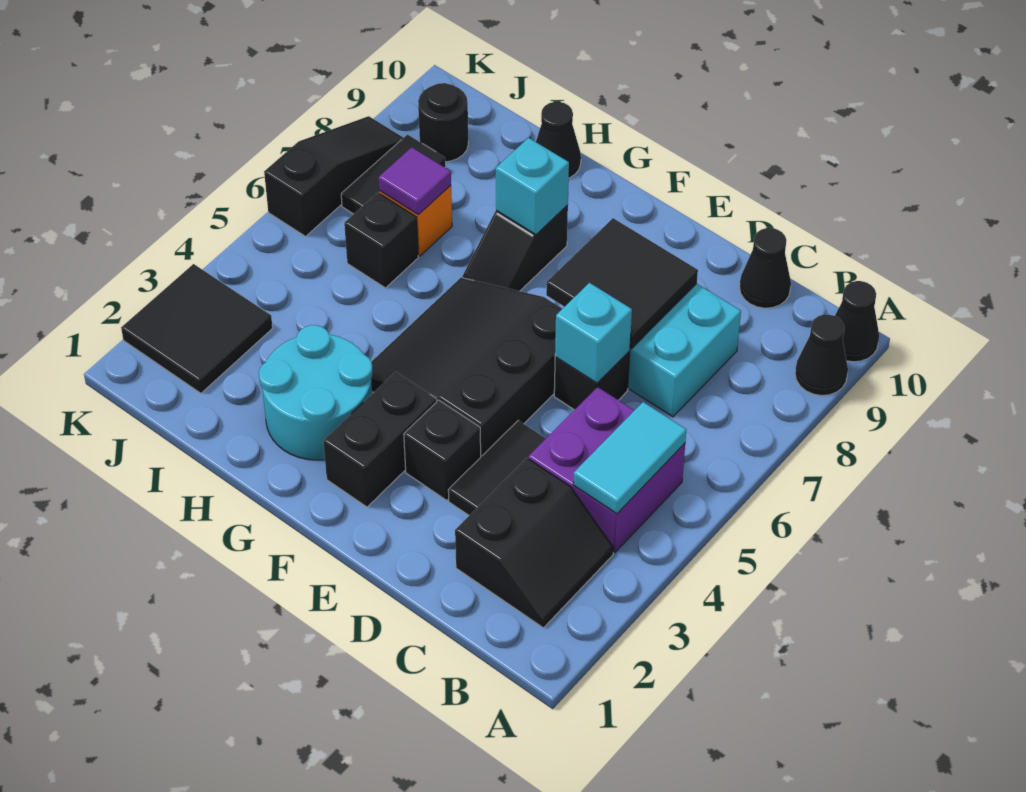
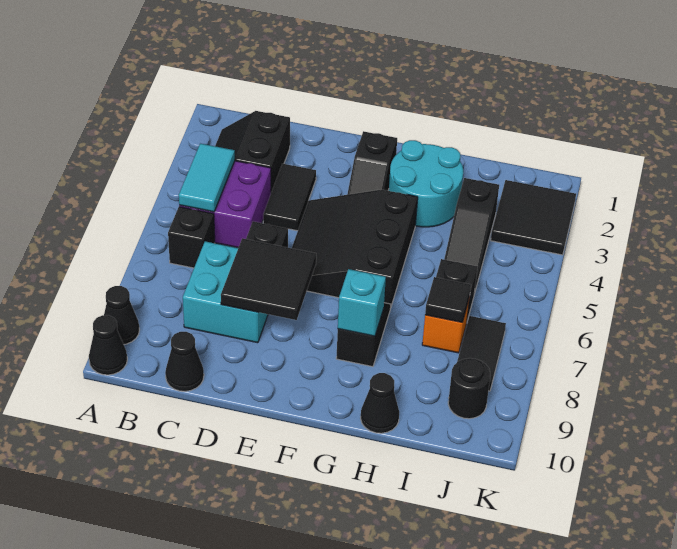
cyan brick D6 level 2 -> none
black brick E3 level 1 -> black brick B6 level 1
black slope E4:G6 level 1 top E -> black slope E4:G6 level 1 top G
black brick F2:F3 level 1 -> black slope F2:F3 level 1 top 2
purple tile I7 level 2 -> black tile I7 level 2
black slope K6:K8 level 1 top 6 -> black slope I3:I5 level 1 top 3

